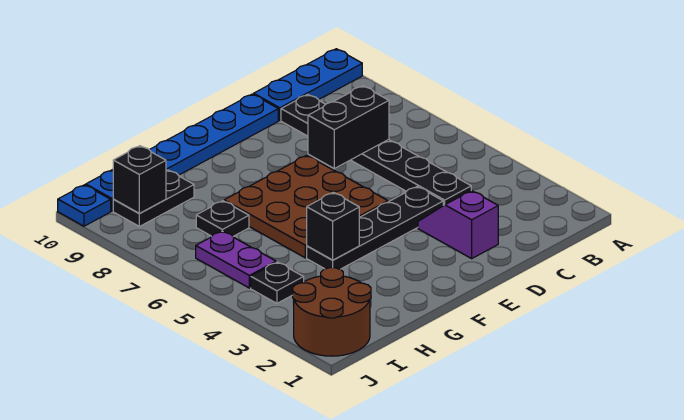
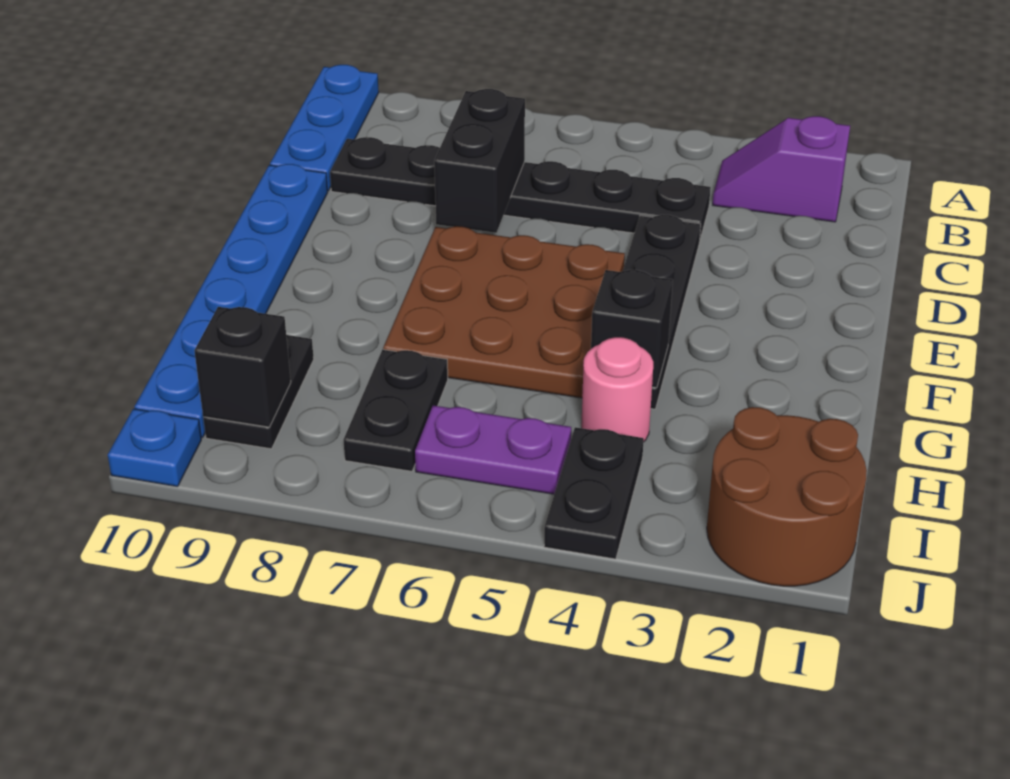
purple slope D2:D3 level 1 top 2 -> purple slope B2:B3 level 1 top 2
none -> pink round brick H4 level 1
black plate H7 level 1 -> black plate H7:I7 level 1
black plate I4 level 1 -> black plate I4:J4 level 1

